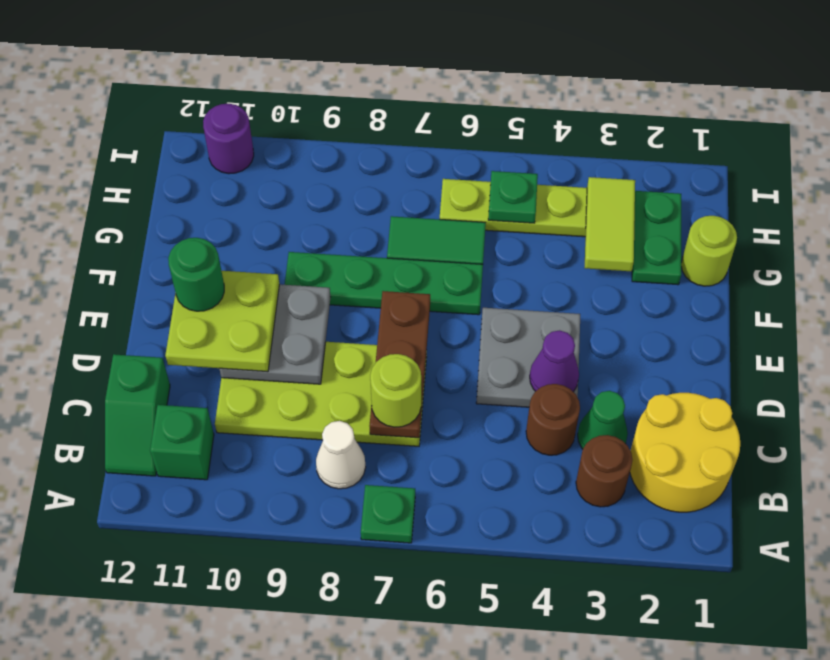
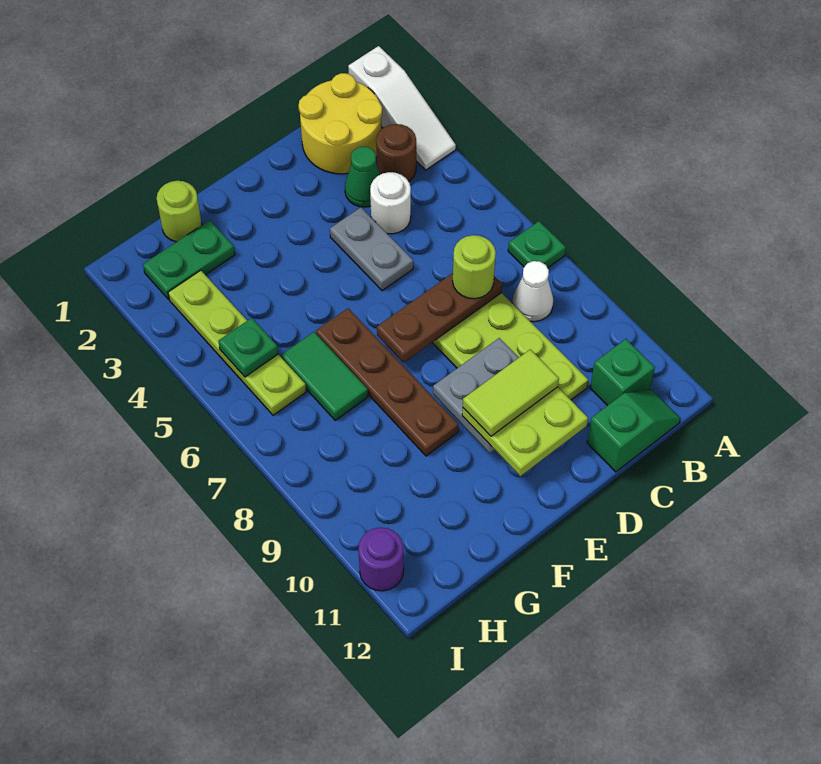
none -> white slope A1:A3 level 1 top 1
brown round brick C4 level 1 -> white round brick C4 level 1
grey plate D4:E5 level 1 -> grey plate D4:D5 level 1
purple cone D4 level 2 -> none
green round brick E11 level 4 -> none
green plate F6:F9 level 1 -> brown plate F6:F9 level 1
lime tile G3:H3 level 2 -> lime tile D10:E10 level 4

